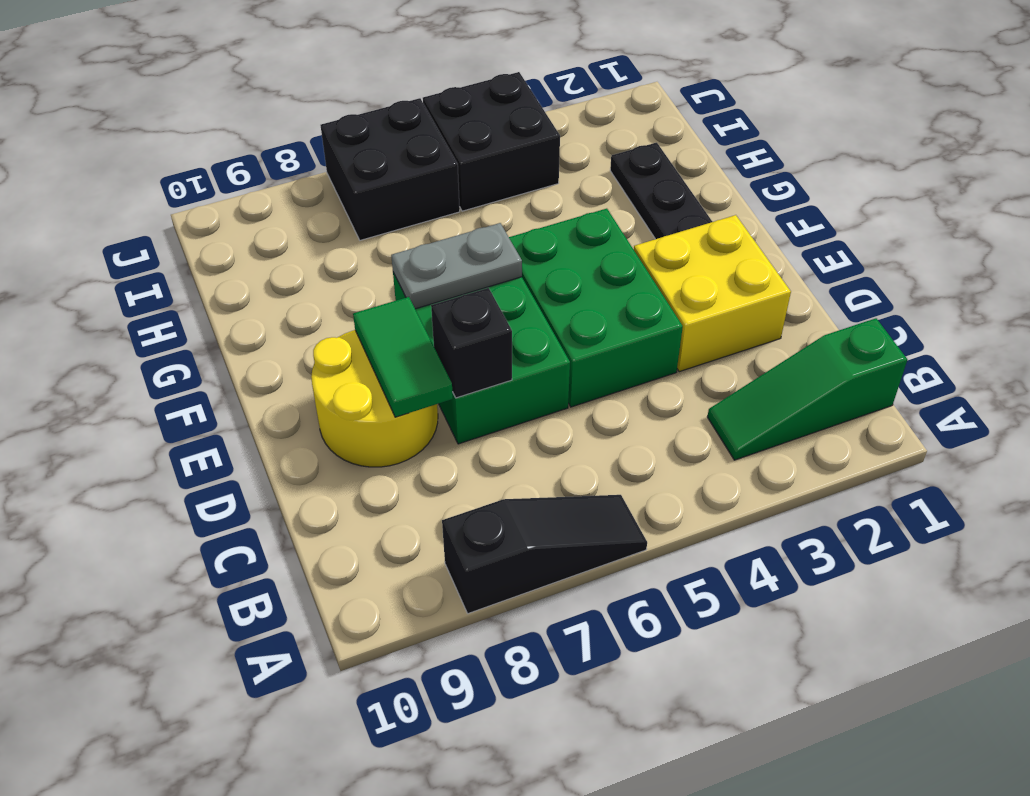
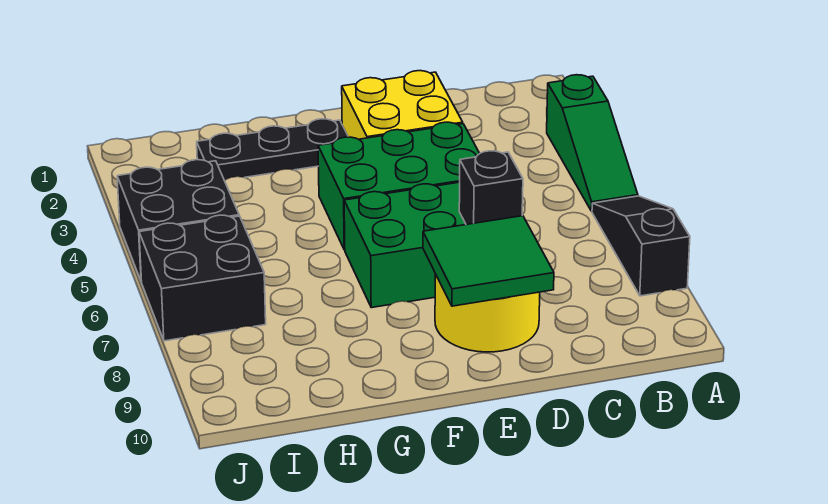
green slope B1:B3 level 1 top 1 -> green slope A3:A5 level 1 top 3
green tile D8:E8 level 2 -> green tile D8:E9 level 2
grey plate F6:F7 level 2 -> none

